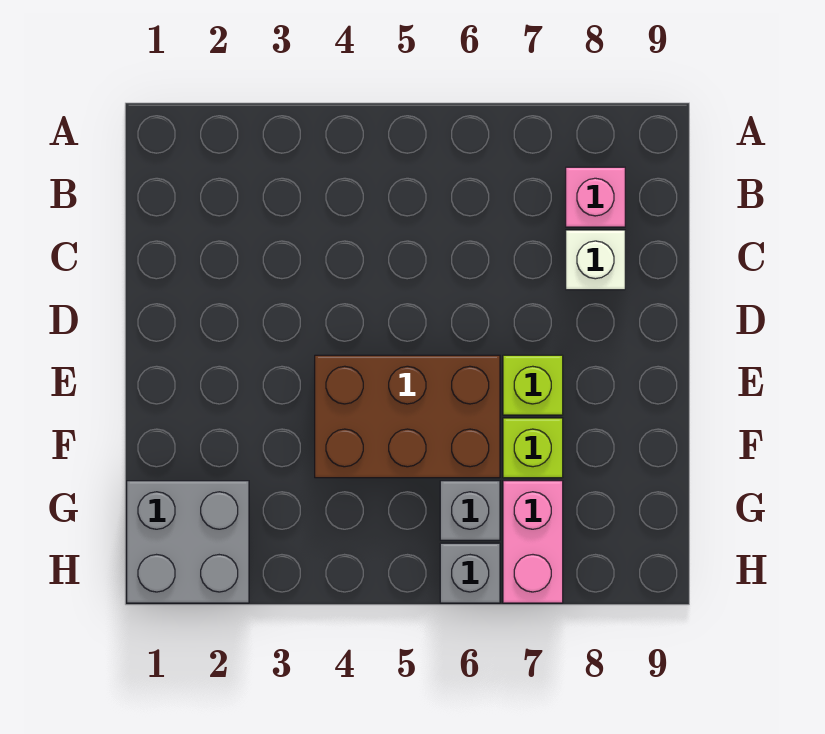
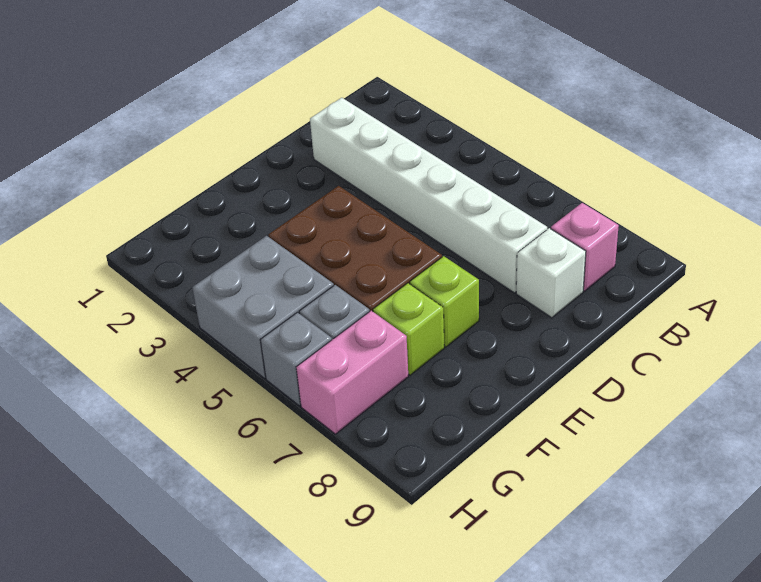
none -> white brick C2:C7 level 1
grey brick G1:H2 level 1 -> grey brick G4:H5 level 1

